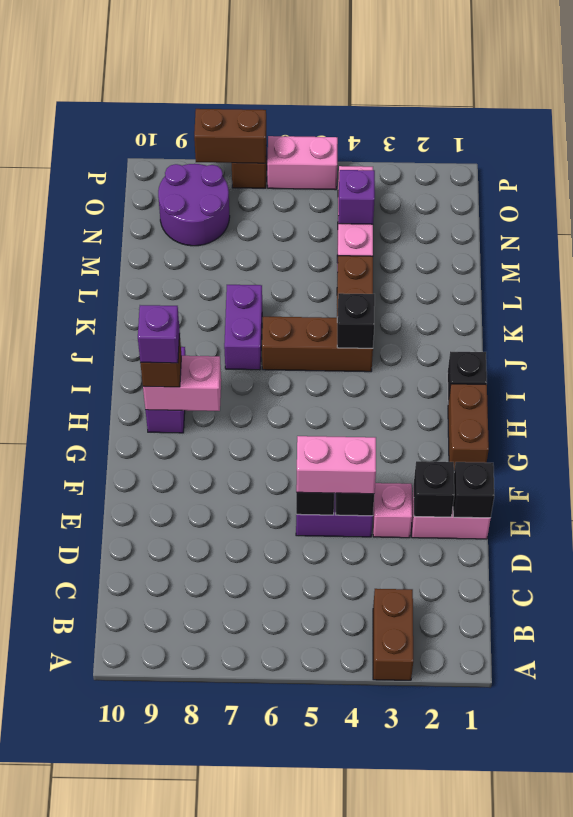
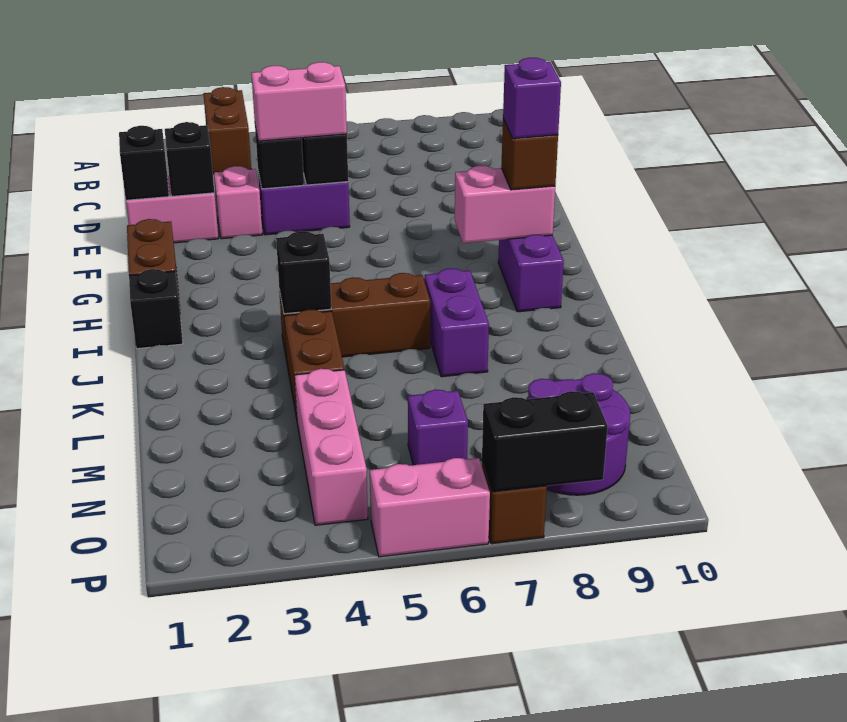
purple brick N4 level 2 -> purple brick N6 level 1
brown brick P7:P8 level 2 -> black brick P7:P8 level 2

